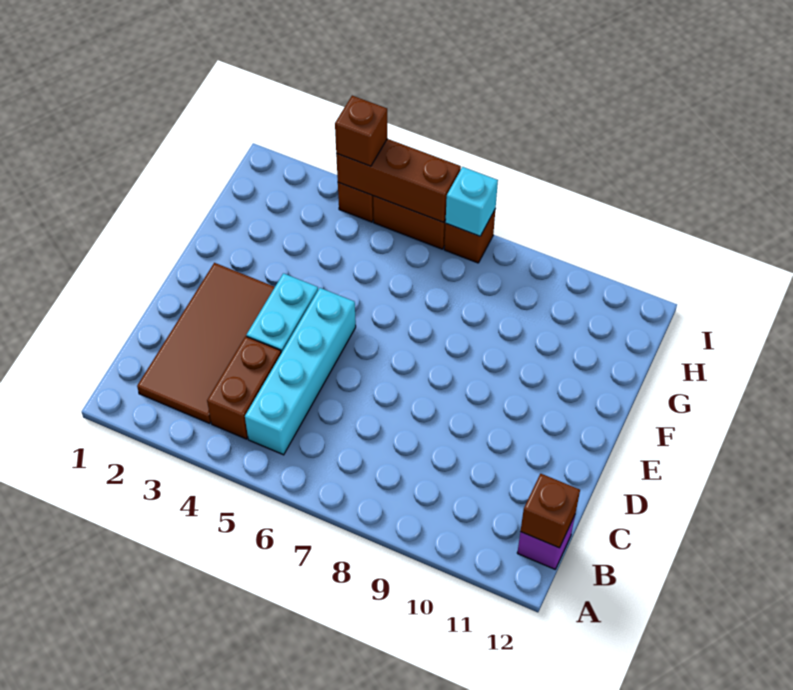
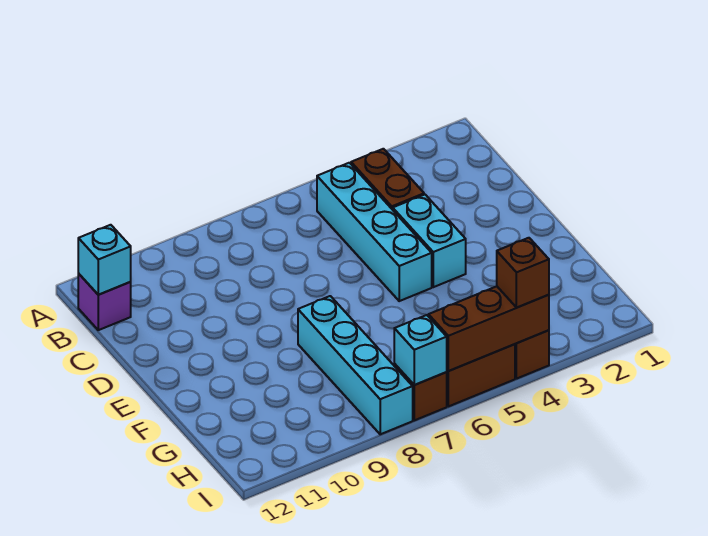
brown tile B2:E3 level 1 -> none
brown brick B12 level 2 -> cyan brick B12 level 2
none -> cyan brick F8:I8 level 1

